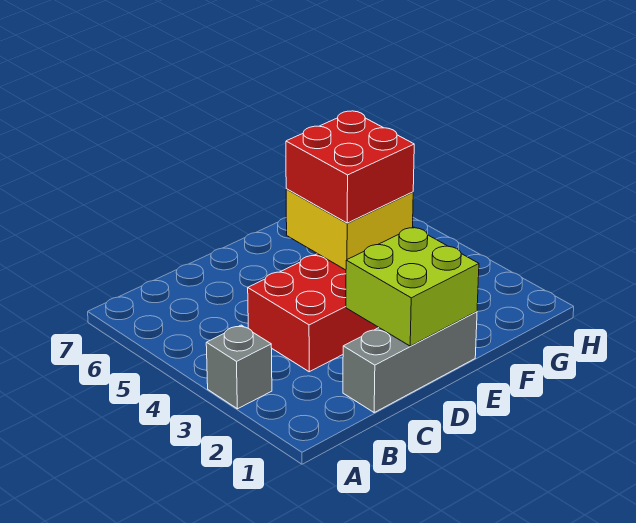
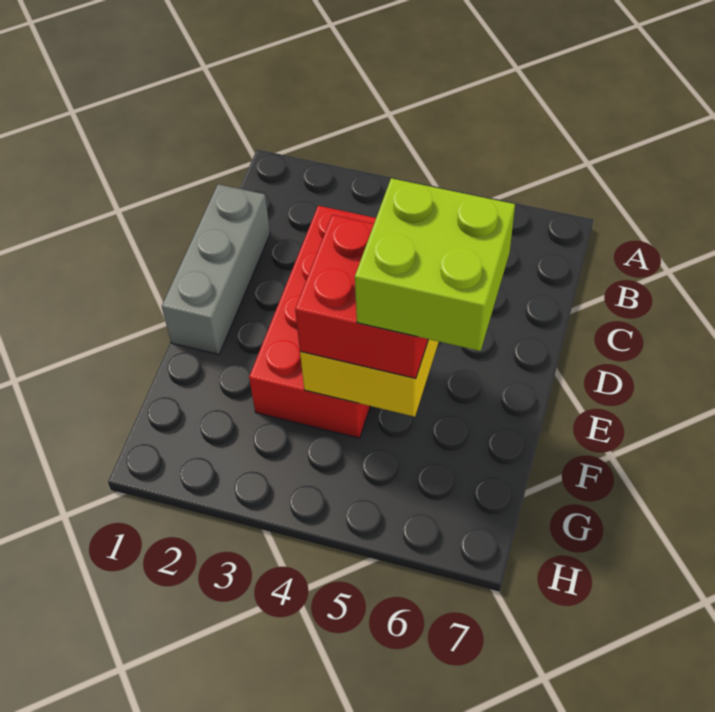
grey brick A3 level 1 -> none
lime brick D1:E2 level 2 -> lime brick E5:F6 level 4

